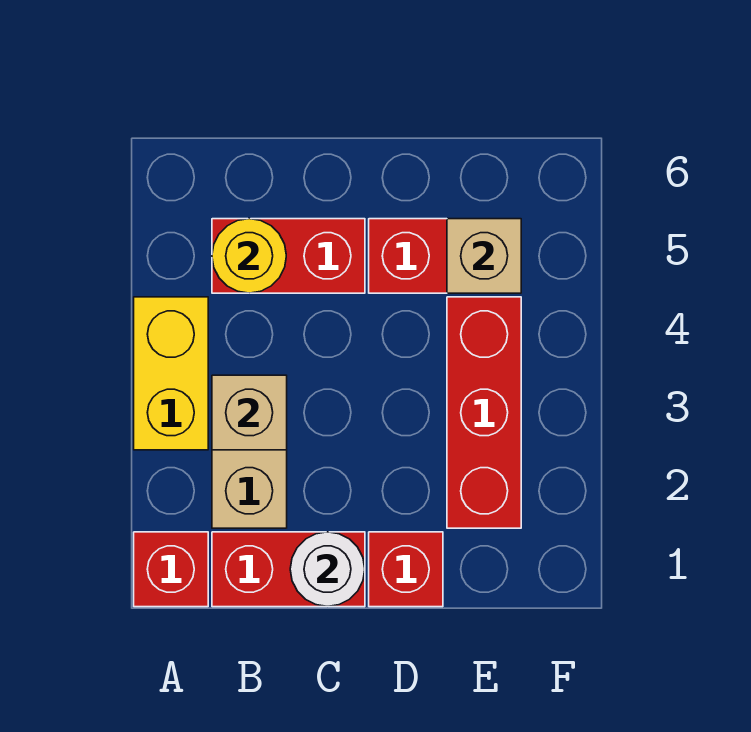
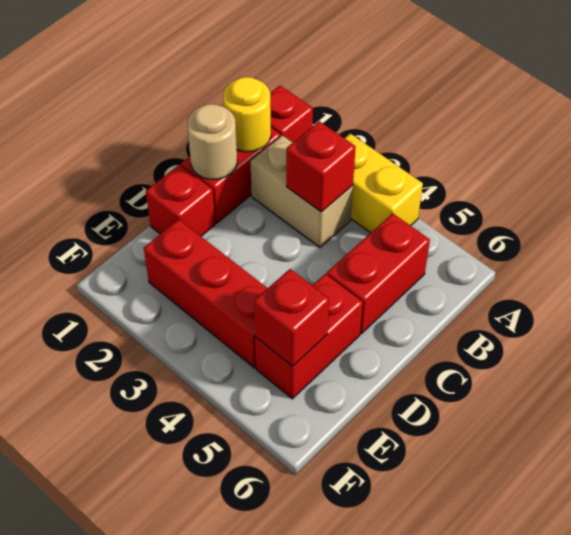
tan brick B3 level 2 -> red brick B3 level 2
yellow round brick B5 level 2 -> yellow round brick B1 level 2
white round brick C1 level 2 -> tan round brick C1 level 2
tan brick E5 level 2 -> red brick E5 level 2

